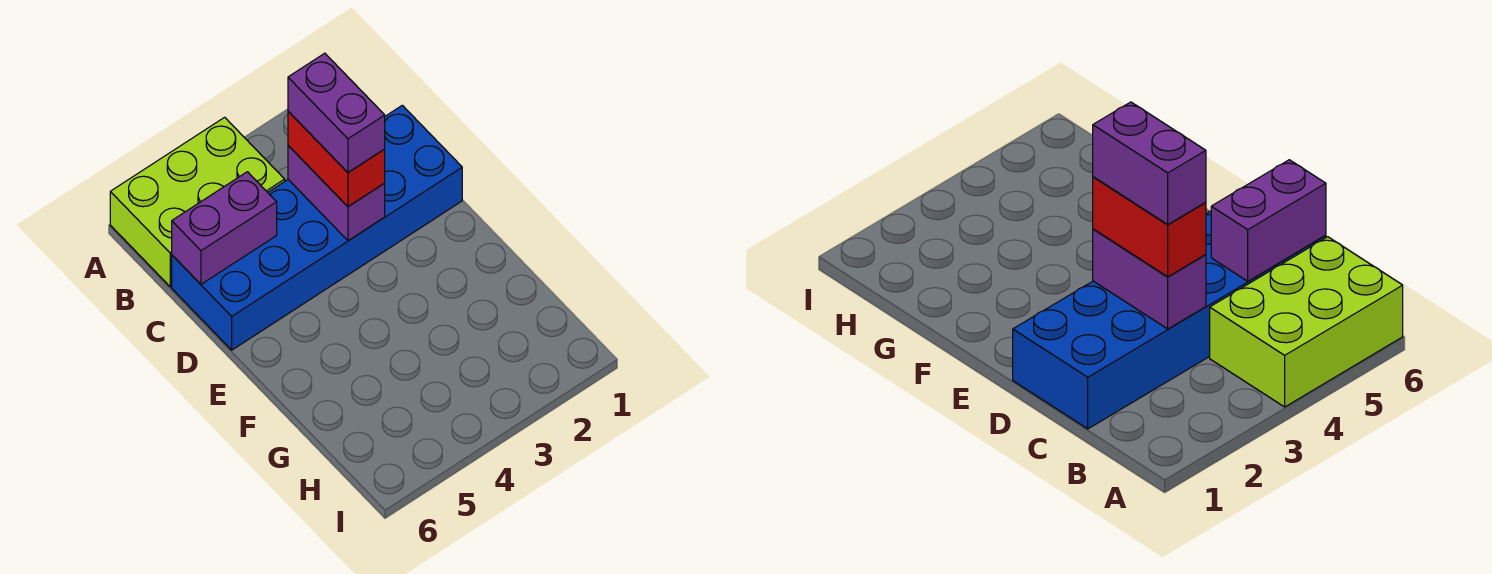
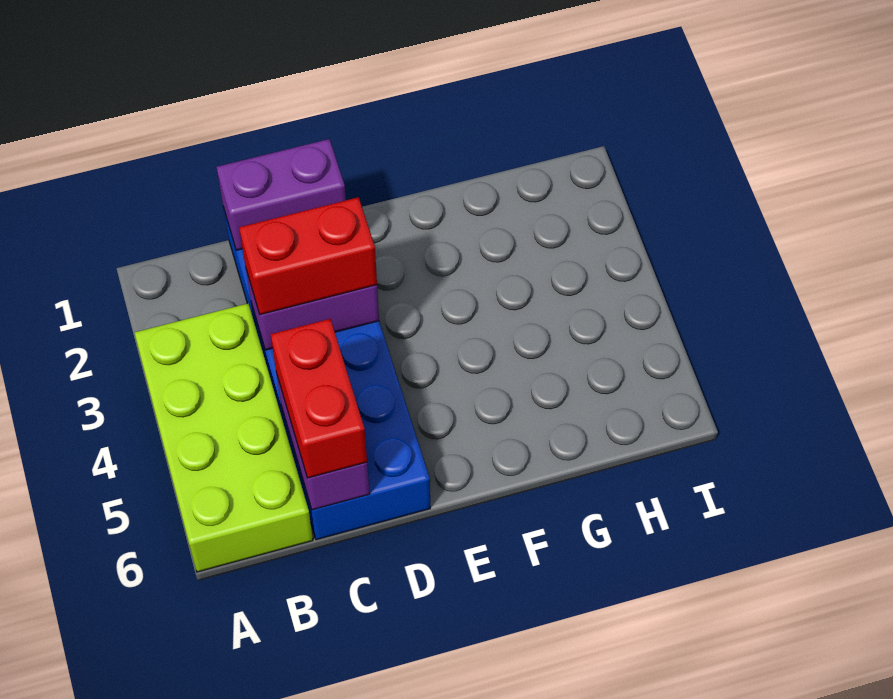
lime brick A4:B6 level 1 -> lime brick A3:B6 level 1
purple brick C3:D3 level 4 -> purple brick C1:D1 level 2
none -> red brick C5:C6 level 3

